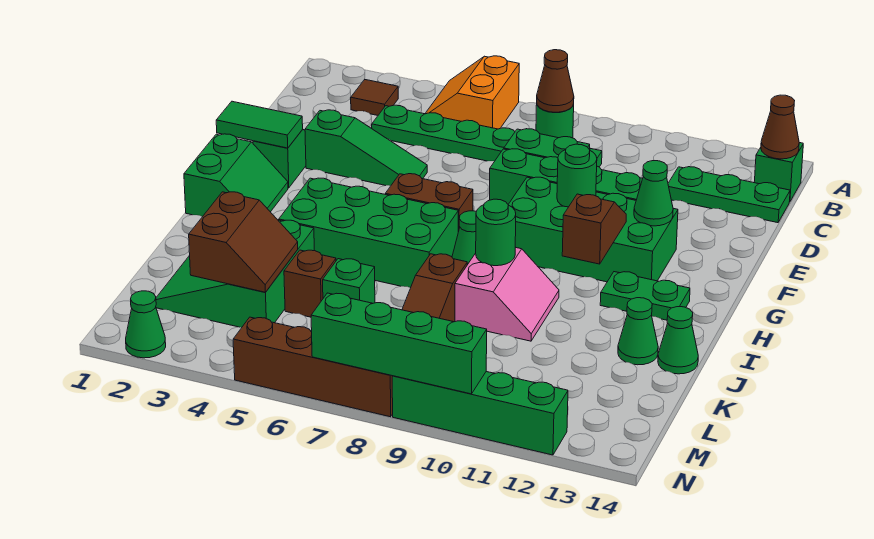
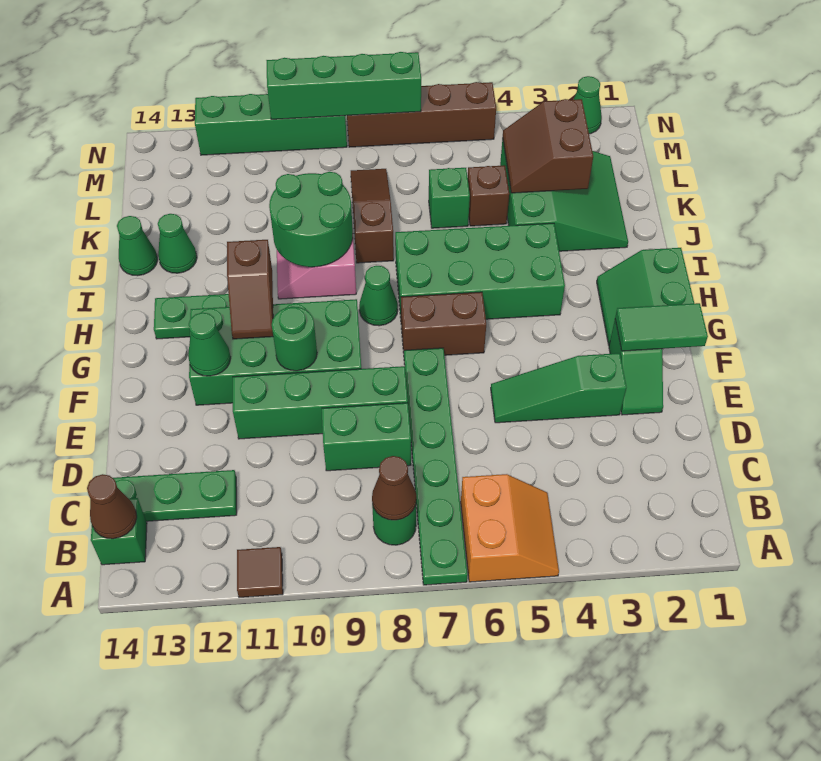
brown tile B3 level 1 -> brown tile A11 level 1
green plate C4:C9 level 1 -> green plate A7:F7 level 1
green round brick I9 level 2 -> green round brick I9:J10 level 2

